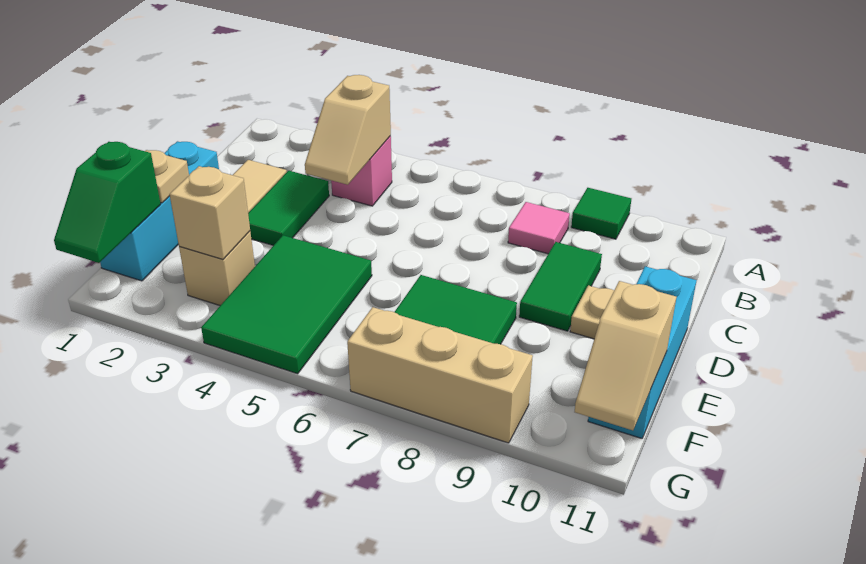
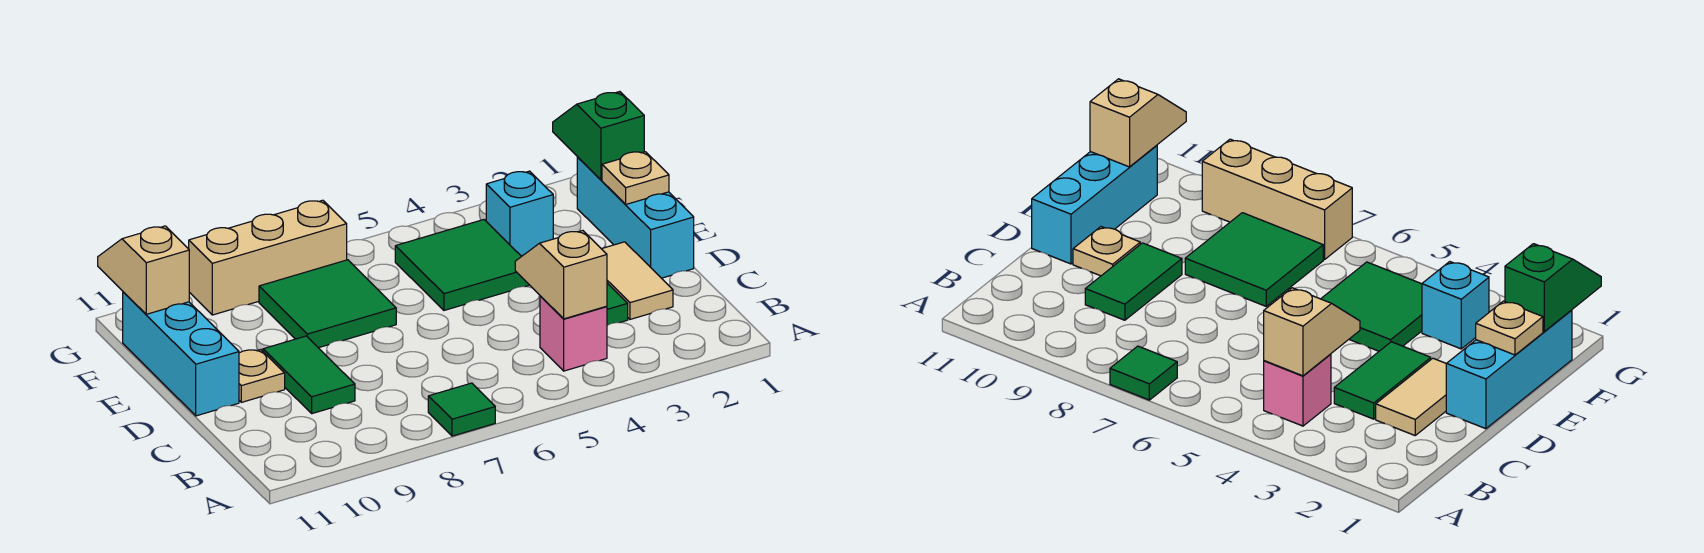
green tile A9 level 1 -> green tile A7 level 1
pink tile B8 level 1 -> none
green tile E4:G5 level 1 -> green tile E4:F5 level 1
tan brick F3 level 1 -> cyan brick F3 level 1
tan brick F3 level 2 -> none

